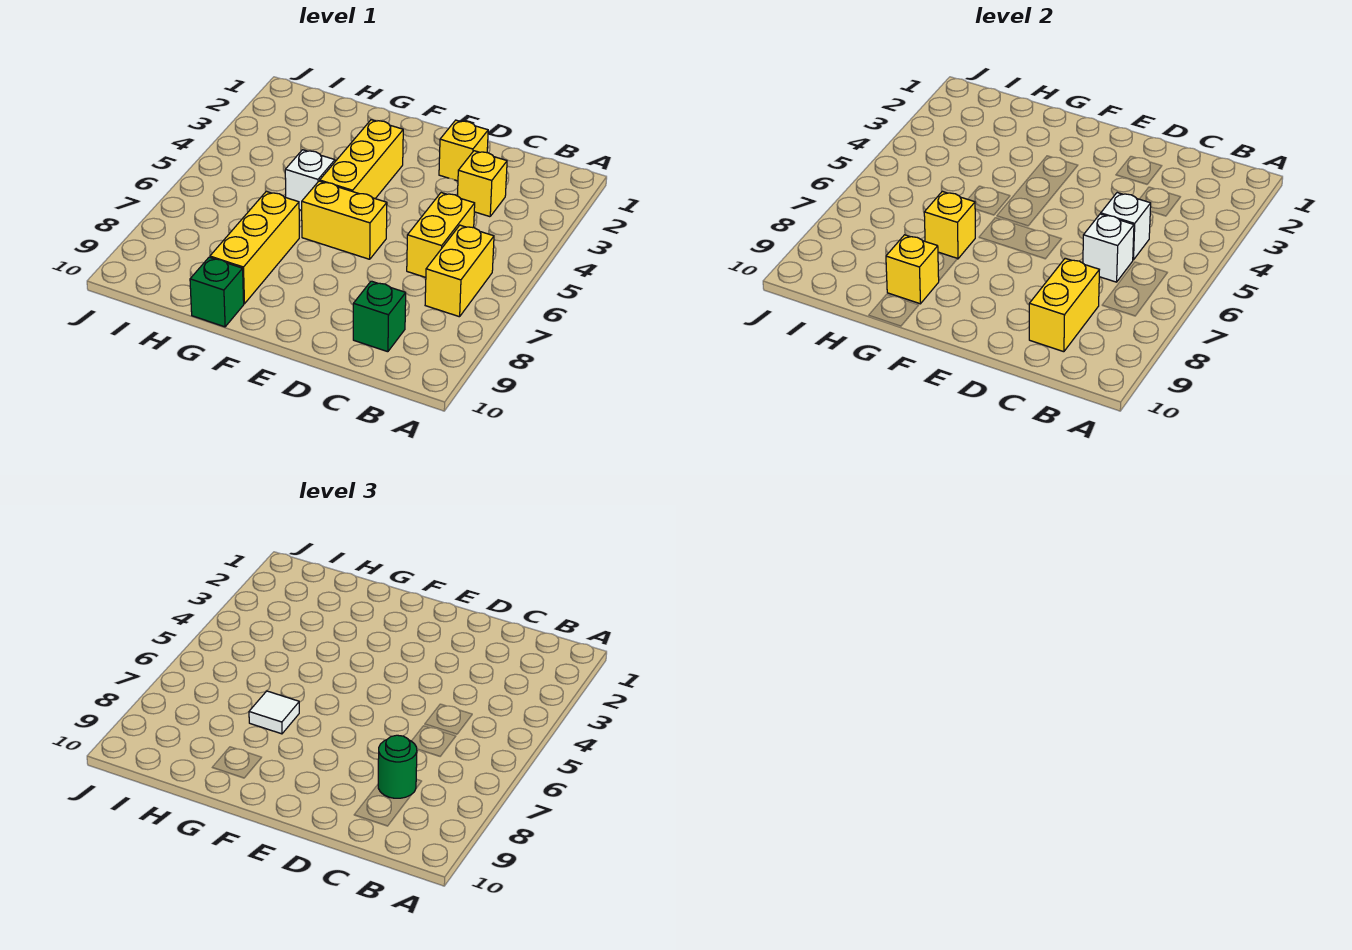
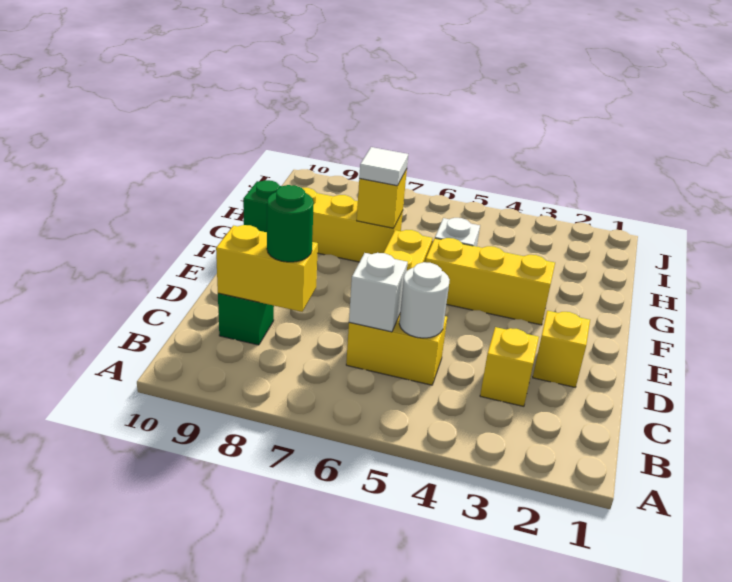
yellow brick B6:B7 level 1 -> none
white brick C5 level 2 -> white round brick C5 level 2
yellow brick G9 level 2 -> none

